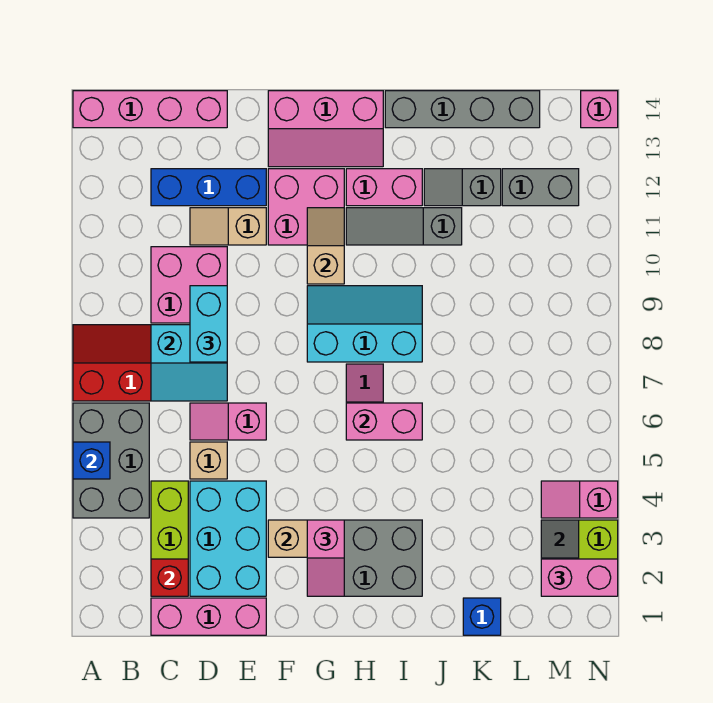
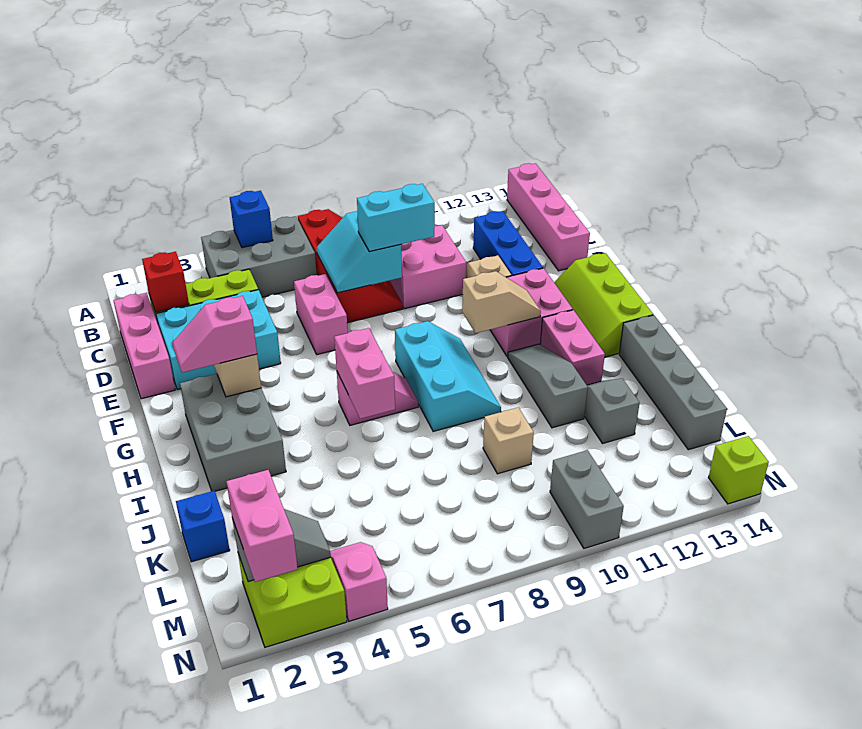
tan brick D5 level 1 -> tan brick K9 level 1
pink slope D6:E6 level 1 top E -> pink brick D6:E6 level 1
pink slope F13:H14 level 1 top 14 -> lime slope F13:H14 level 1 top 14
grey brick L12:M12 level 1 -> grey brick M10:N10 level 1
pink brick N14 level 1 -> lime brick N14 level 1

